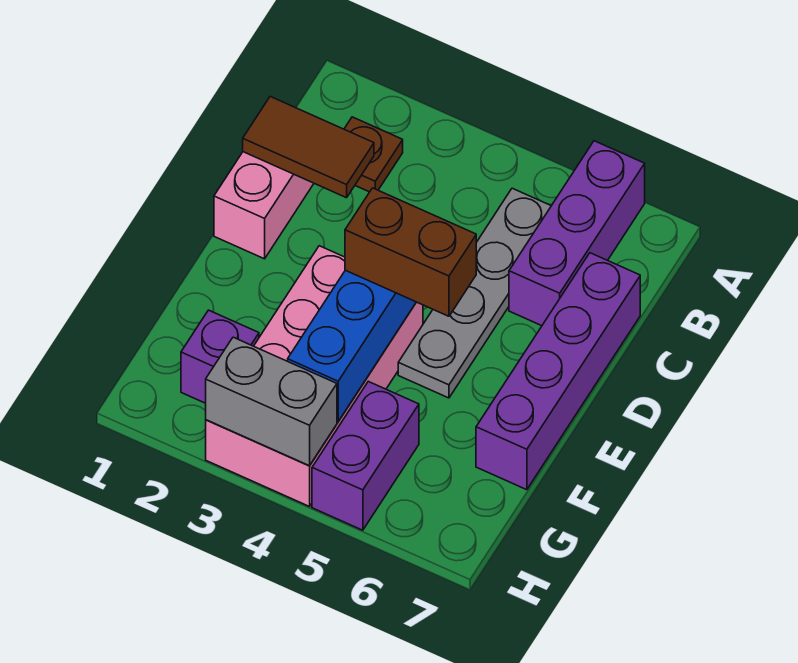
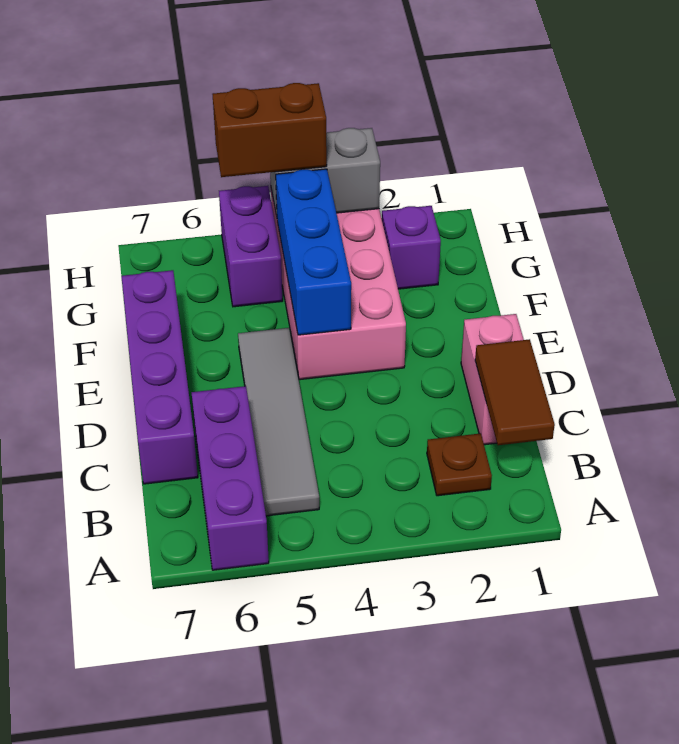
grey plate B5:E5 level 1 -> grey tile B5:E5 level 1
brown tile C1:C2 level 2 -> brown tile B1:C1 level 2
brown brick E4:E5 level 3 -> brown brick H4:H5 level 3

